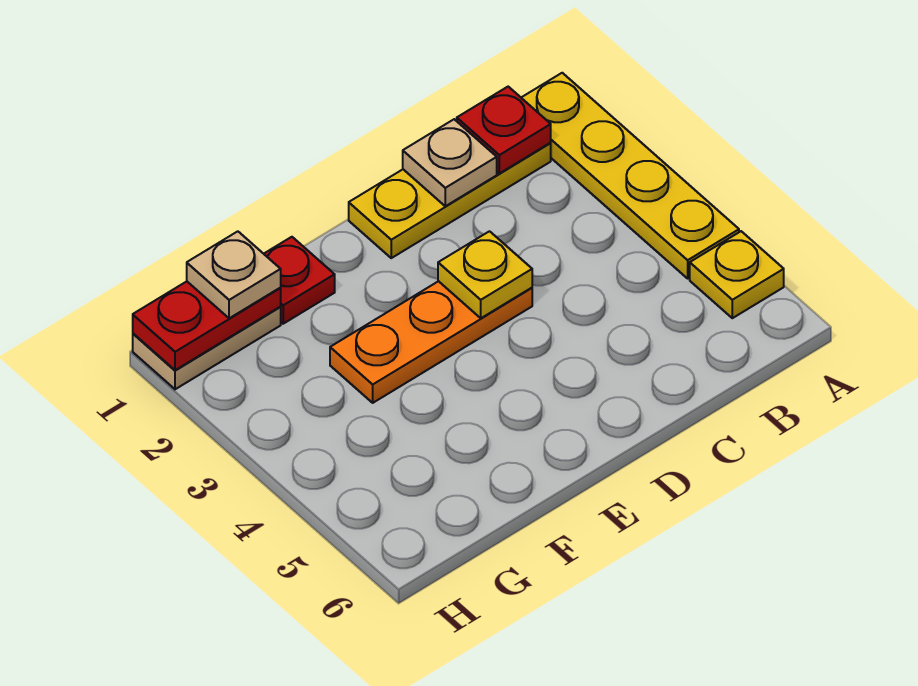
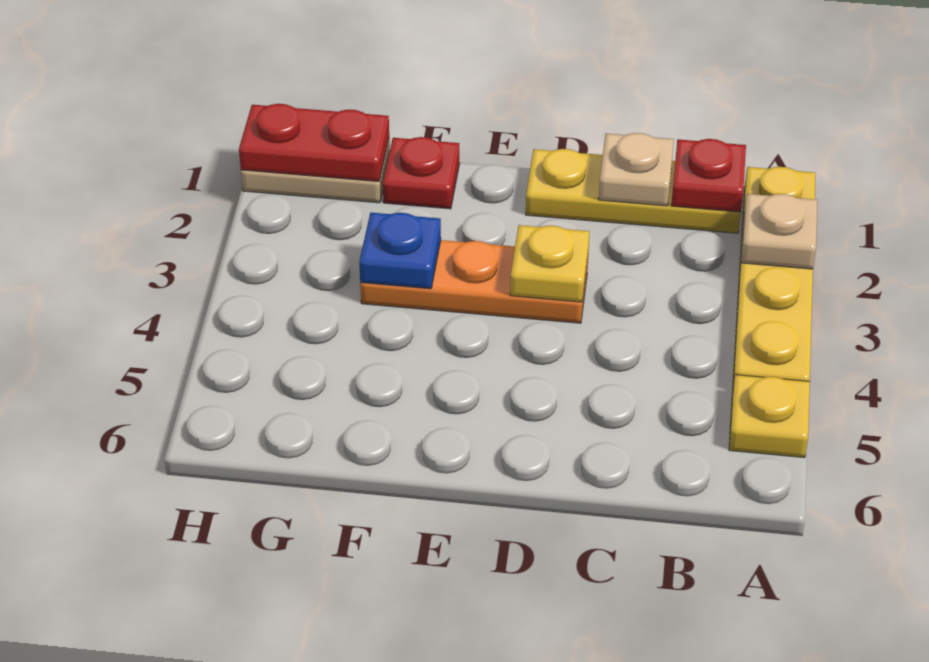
none -> blue plate F3 level 2
tan plate G1 level 3 -> tan plate A2 level 2

